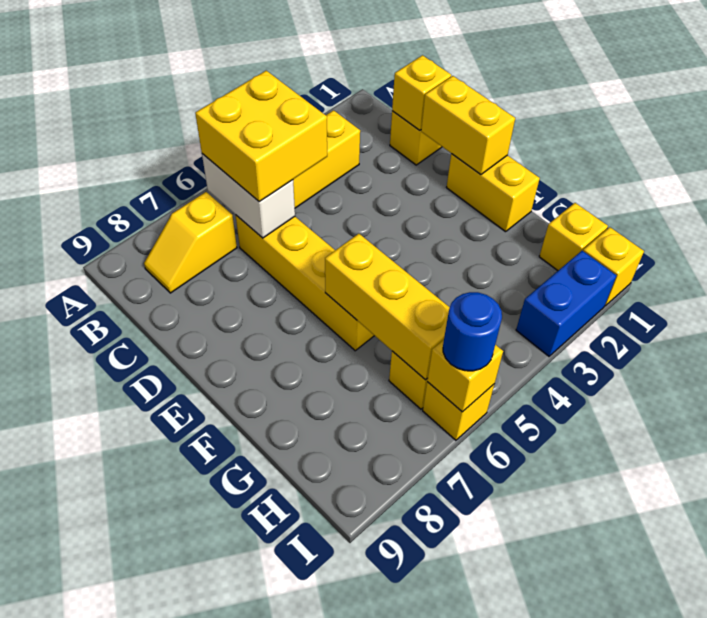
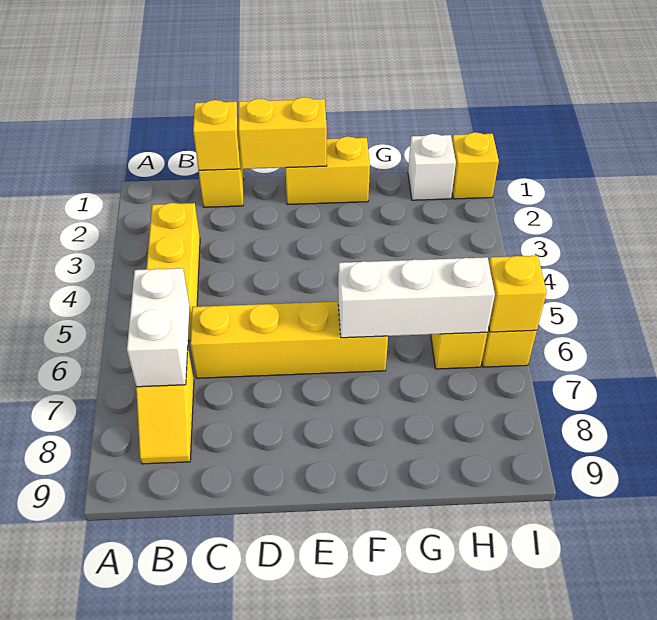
yellow brick B5:C6 level 3 -> none
white brick B6:C6 level 2 -> white brick B6:B7 level 2
yellow brick F6:H6 level 2 -> white brick F6:H6 level 2
yellow brick H1 level 1 -> white brick H1 level 1
blue brick I2:I3 level 1 -> none
blue round brick I6 level 3 -> none

